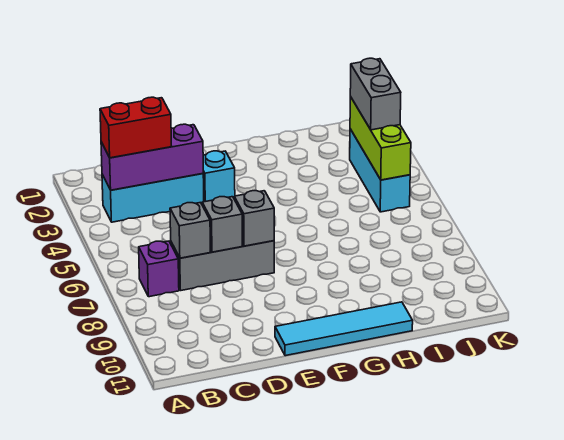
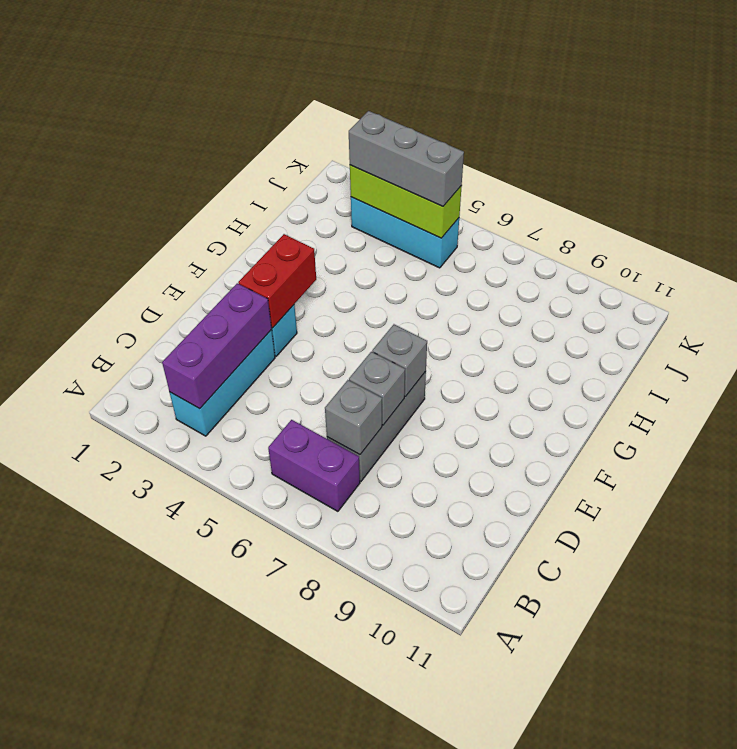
red brick B3:C3 level 3 -> red brick E3:F3 level 2
purple brick B7 level 1 -> purple brick B6:B7 level 1
cyan tile E11:H11 level 1 -> none
grey brick J3:J4 level 3 -> grey brick J3:J5 level 3

